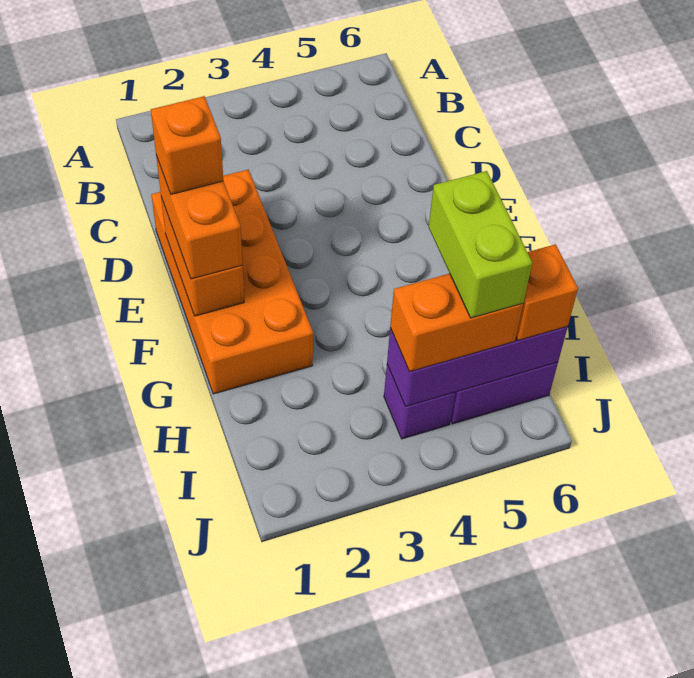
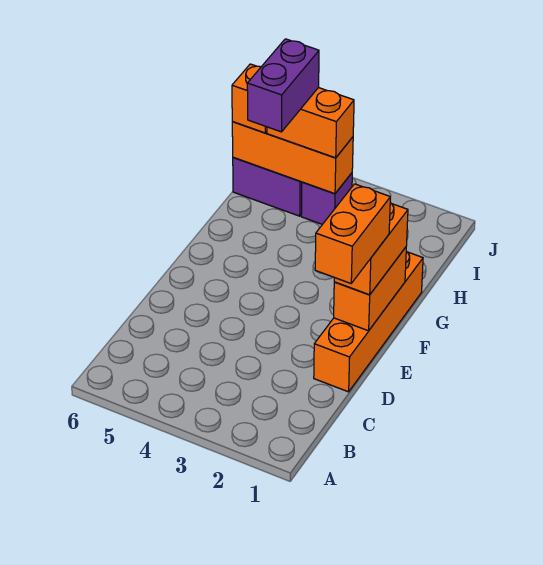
orange brick D1:G2 level 1 -> orange brick D1:G1 level 1
orange brick E1 level 4 -> orange brick D1:E1 level 4
lime brick H5:I5 level 4 -> purple brick H5:I5 level 4
purple brick I4:I6 level 2 -> orange brick I4:I6 level 2

